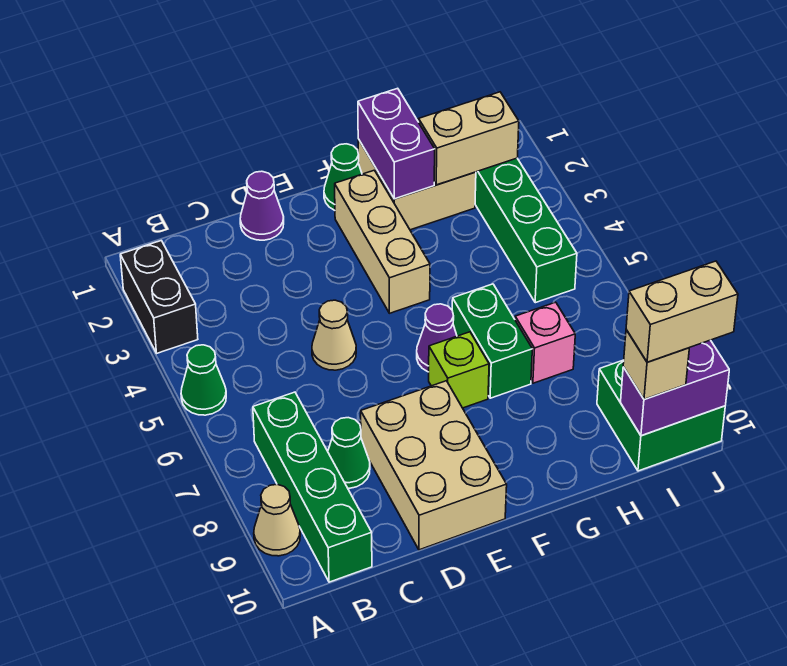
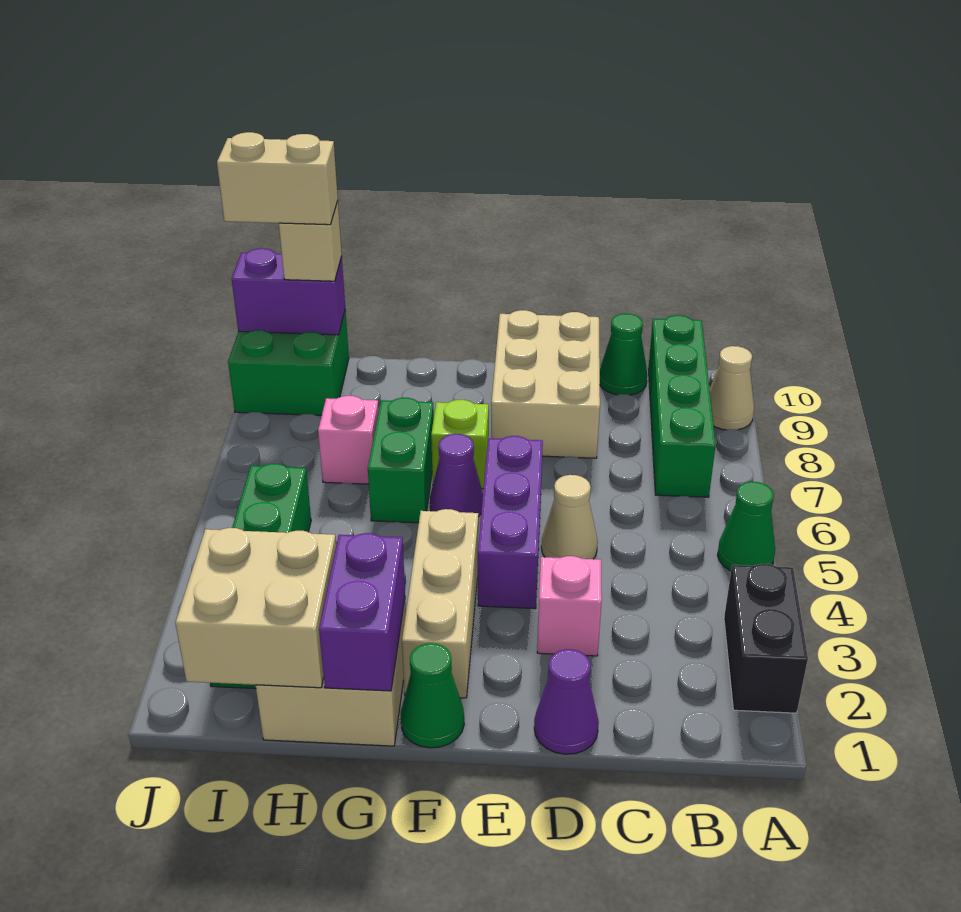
green cone C8 level 1 -> green cone C10 level 1
none -> pink brick D3 level 1
none -> purple brick E4:E6 level 1
tan brick H2:I2 level 2 -> tan brick H1:I2 level 2

